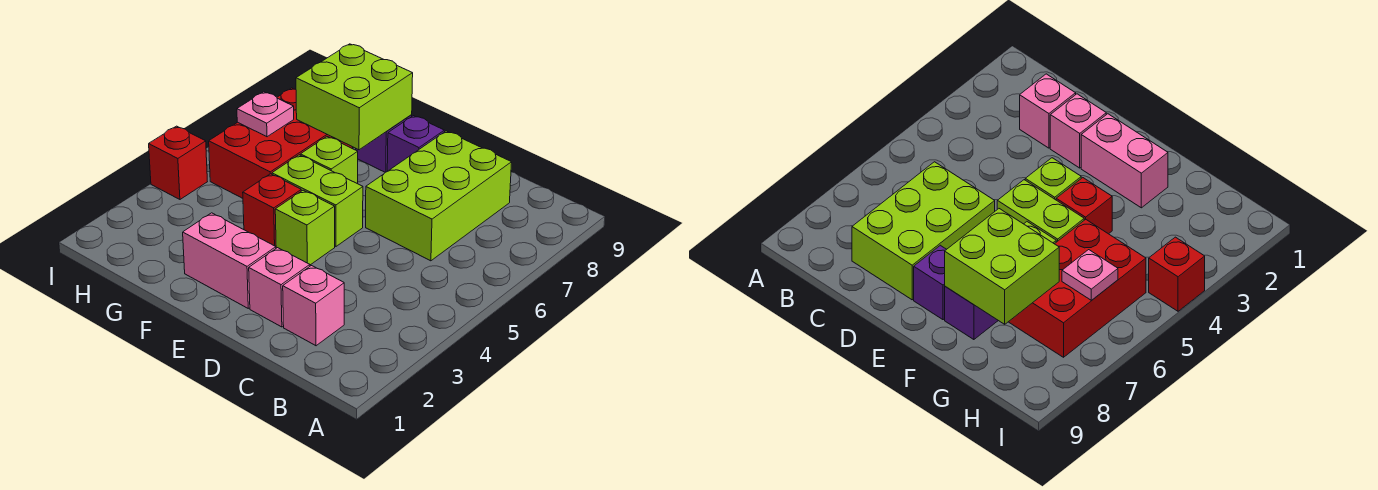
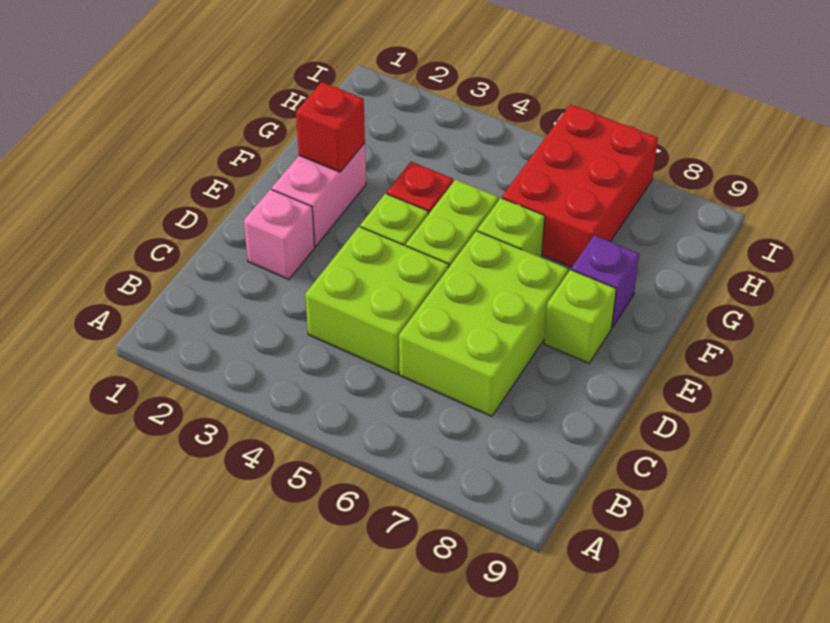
pink brick C2 level 1 -> none
lime brick C6:D8 level 1 -> lime brick C6:E7 level 1
purple brick E8 level 1 -> lime brick E8 level 1
lime brick F7:G8 level 2 -> lime brick C4:D5 level 1
red brick G5:H7 level 1 -> red brick G6:I7 level 1
pink plate H6 level 2 -> none
red brick I4 level 1 -> red brick F2 level 2

